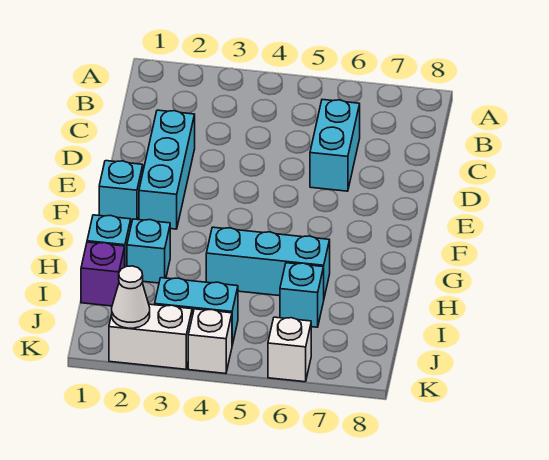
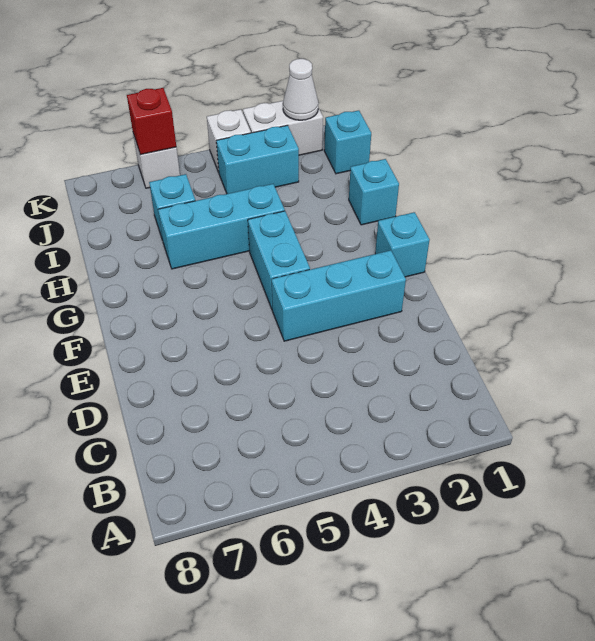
cyan brick C6:D6 level 1 -> cyan brick F4:G4 level 1
cyan brick D2:F2 level 1 -> cyan brick E2:E4 level 1
cyan brick H2 level 1 -> cyan brick J1 level 1
purple brick I1 level 1 -> none
none -> red brick K6 level 2

